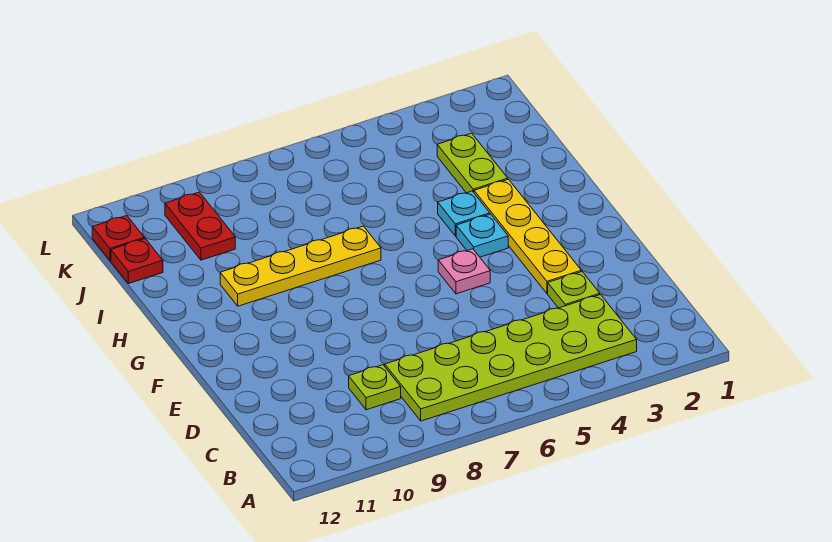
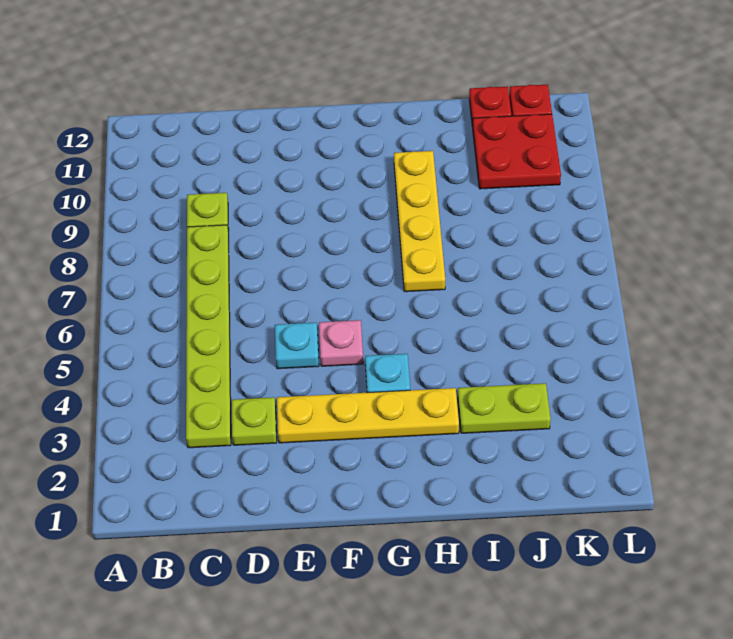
lime plate B3:C8 level 1 -> lime plate C3:C8 level 1
cyan plate H4 level 1 -> cyan plate E5 level 1
red plate J10:K10 level 1 -> red plate J10:K11 level 1

